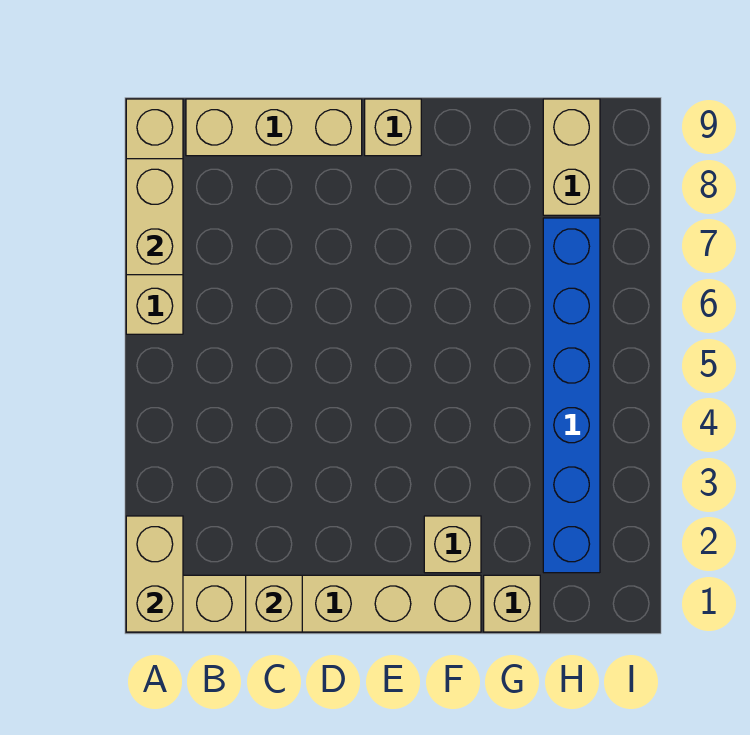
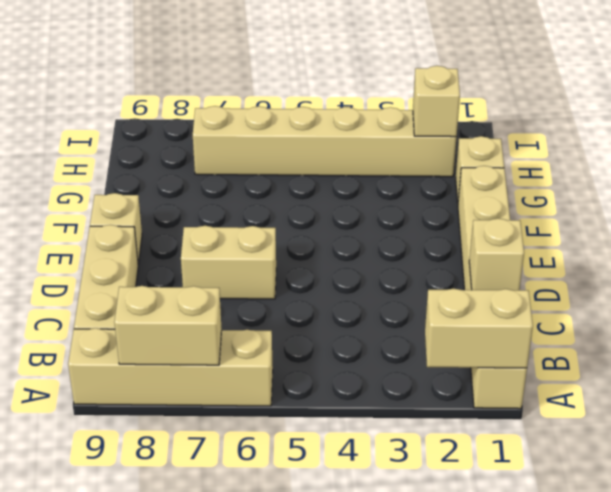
tan brick F2 level 1 -> tan brick H2 level 2
blue brick H2:H7 level 1 -> tan brick H2:H7 level 1
tan brick H8:H9 level 1 -> tan brick D6:D7 level 1

